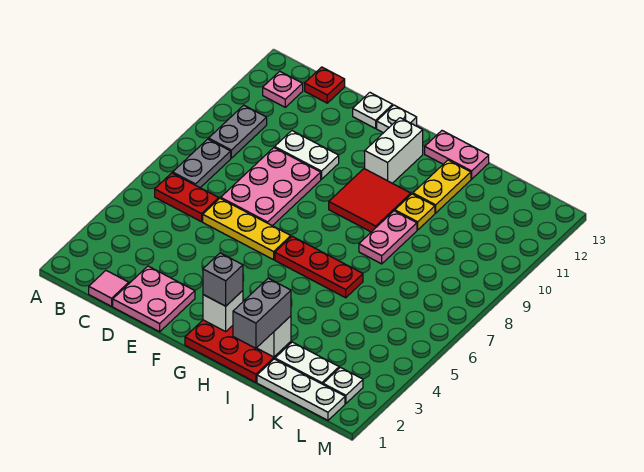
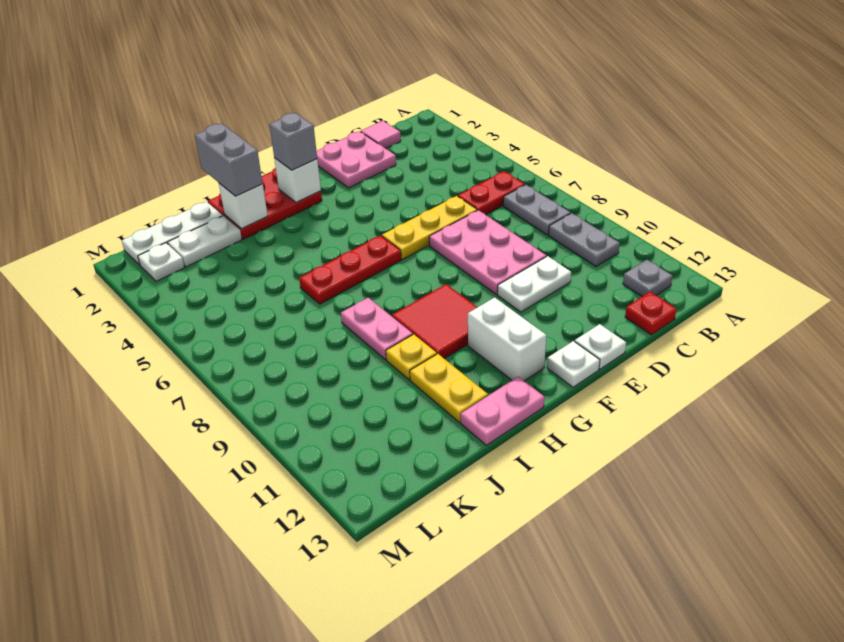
pink plate B12 level 1 -> grey plate B12 level 1

